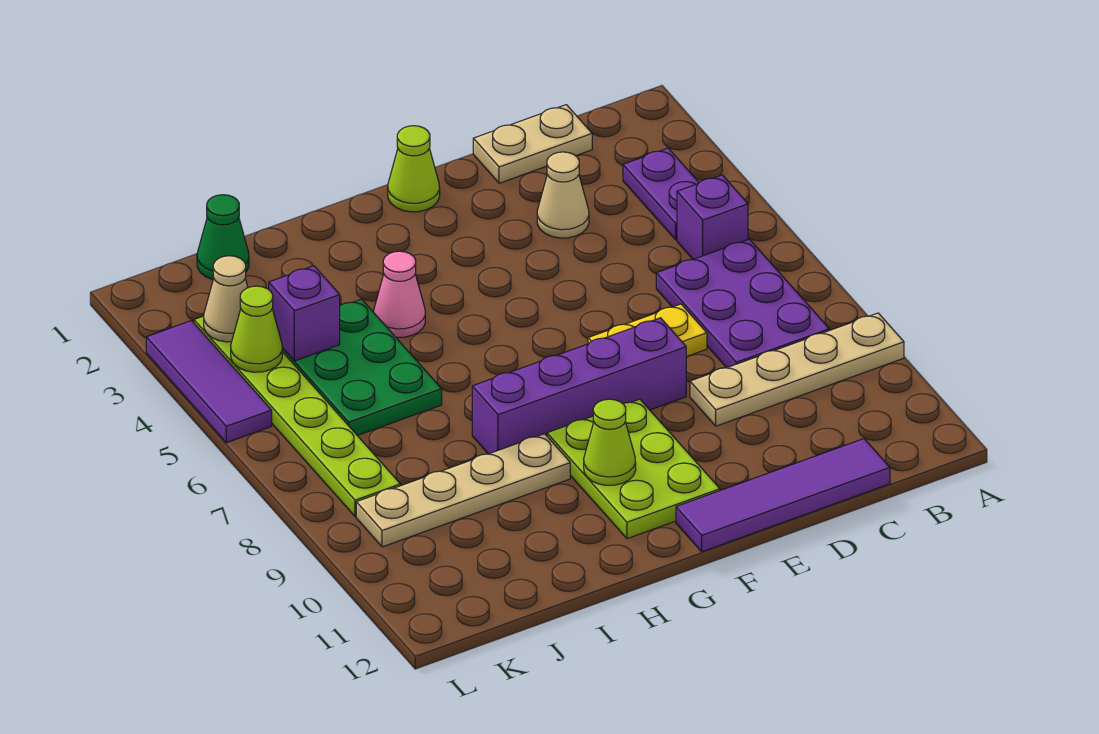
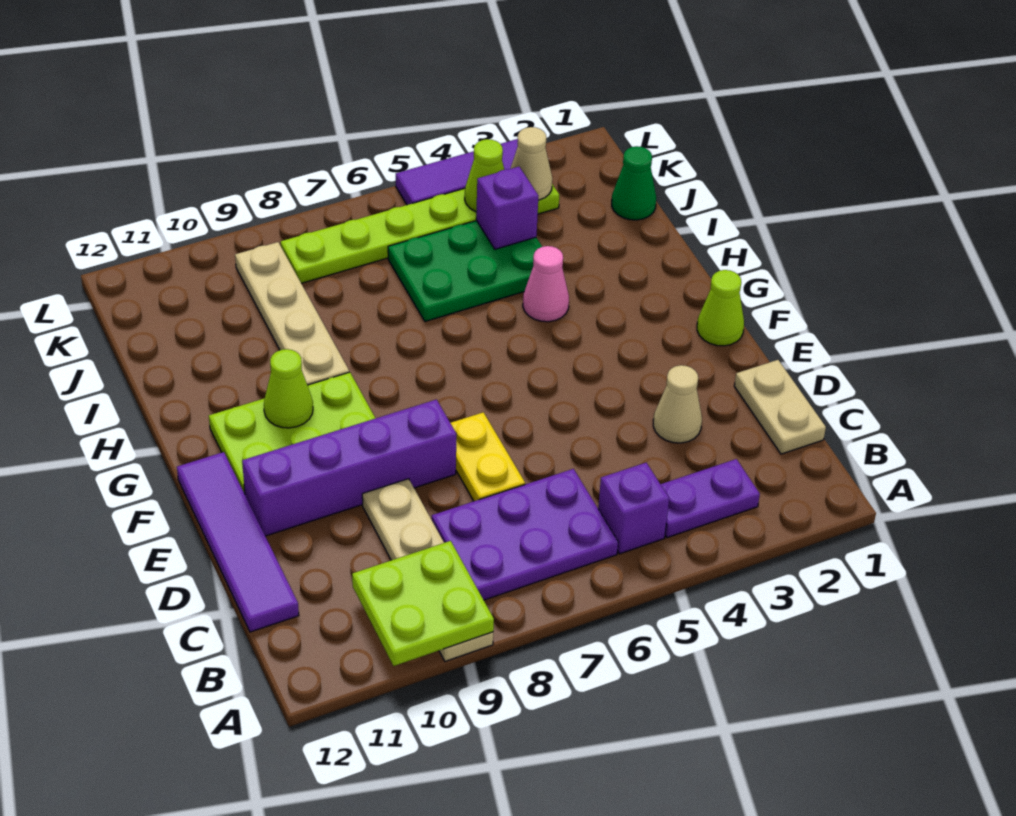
none -> lime plate A9:B10 level 2
purple brick E8:H8 level 1 -> purple brick E8:E11 level 1

